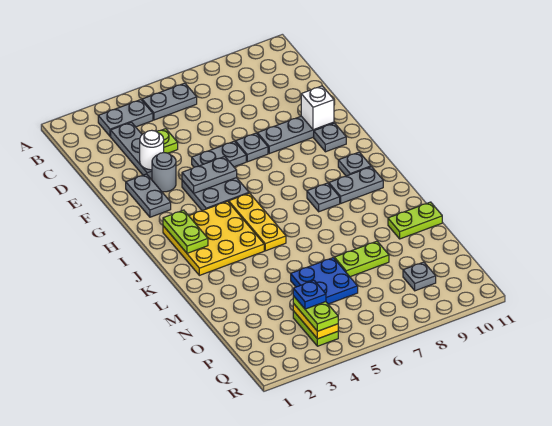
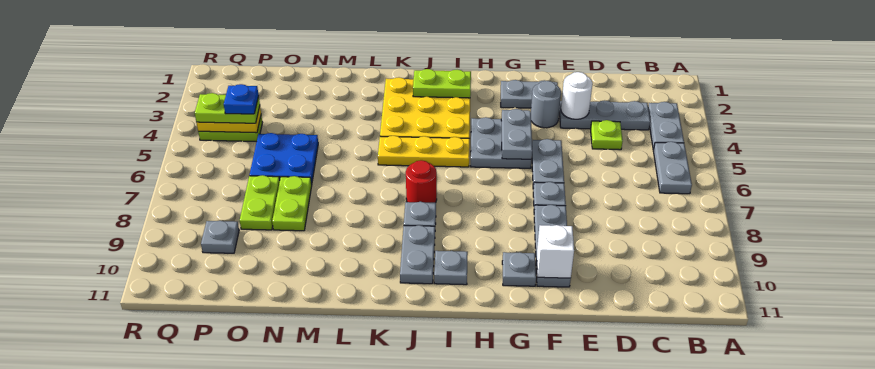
none -> red round brick J7 level 1
lime plate M10:M11 level 1 -> lime plate O7:O8 level 1

